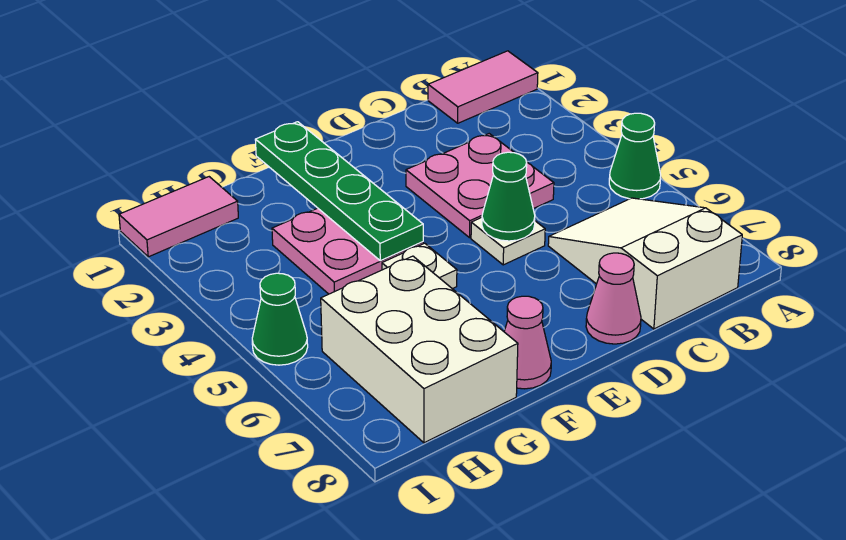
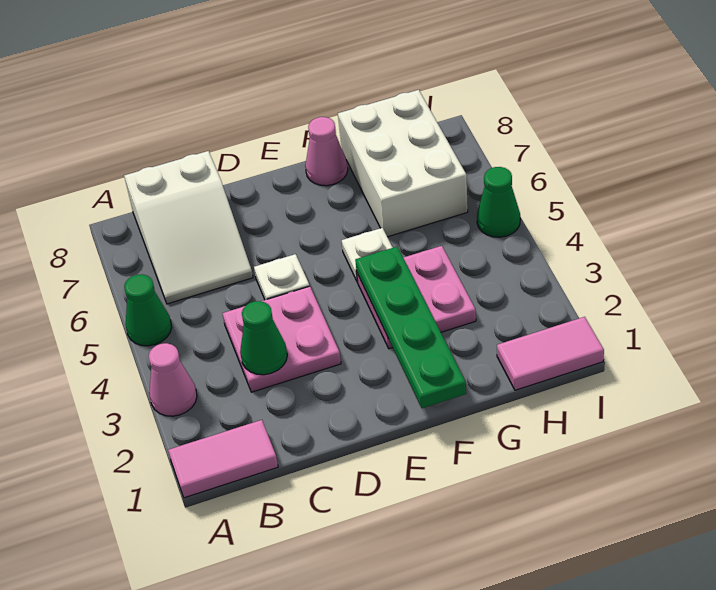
green cone D5 level 2 -> green cone C3 level 2
pink cone D8 level 1 -> pink cone A3 level 1

